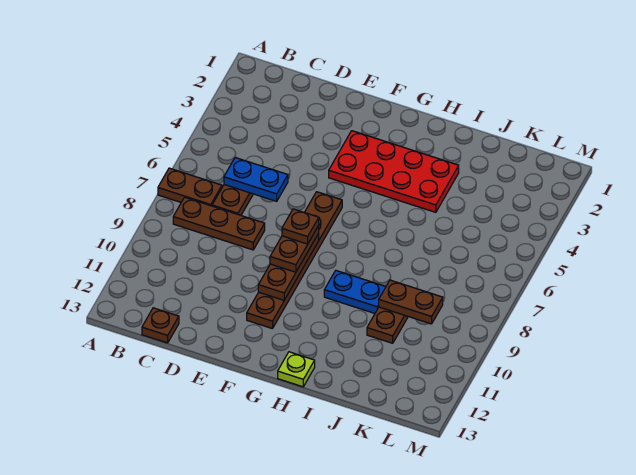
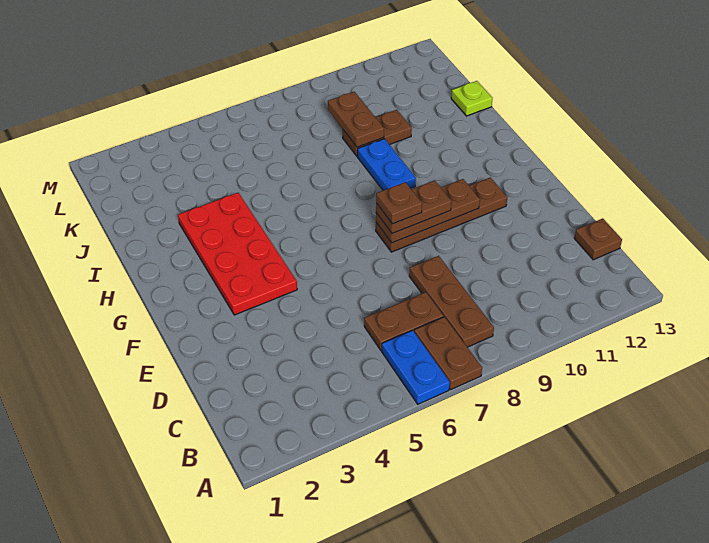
blue plate C6:D6 level 2 -> blue plate A6:B6 level 1
brown plate F6:F11 level 1 -> brown plate F8:F11 level 1
lime plate H13 level 1 -> lime plate J13 level 1

